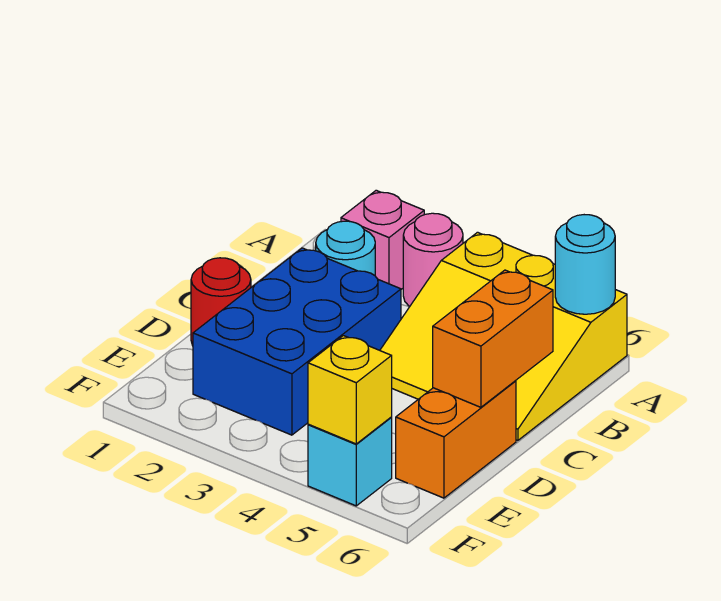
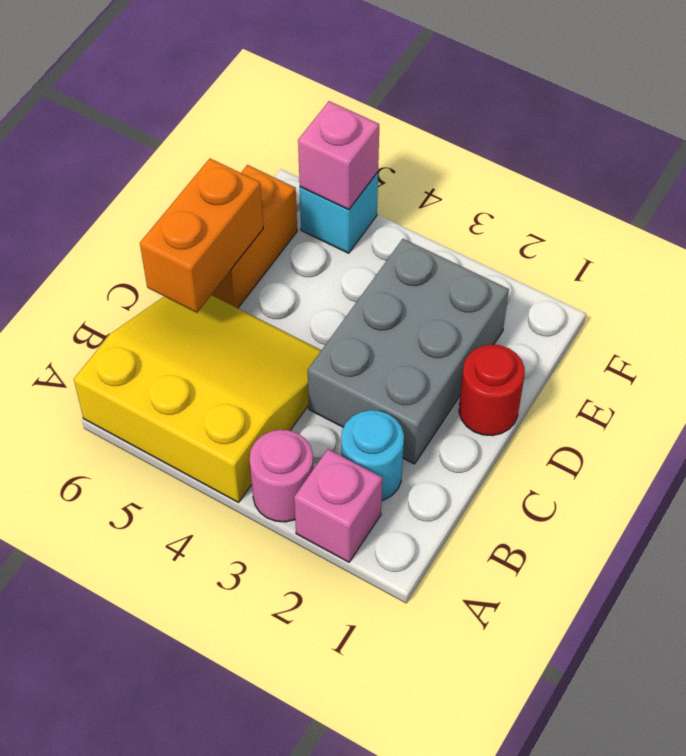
cyan round brick A6 level 2 -> none
blue brick C2:E3 level 1 -> grey brick C2:E3 level 1
yellow brick F5 level 2 -> pink brick F5 level 2

